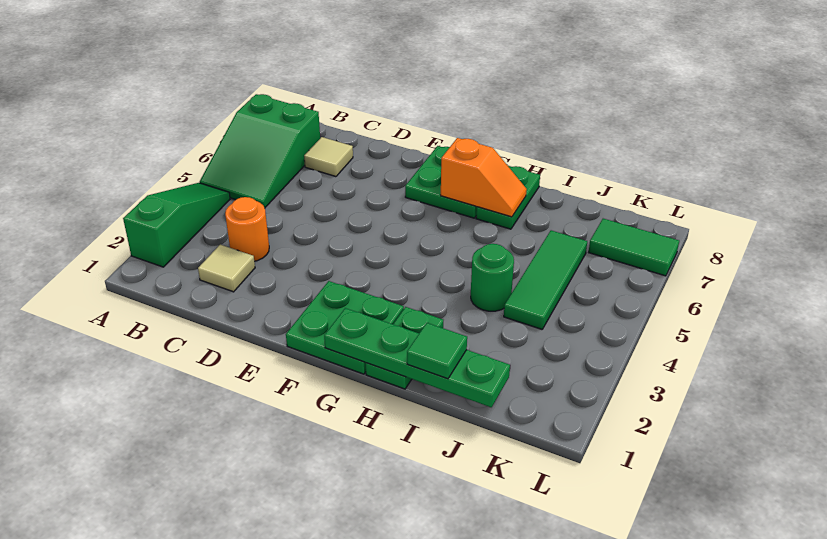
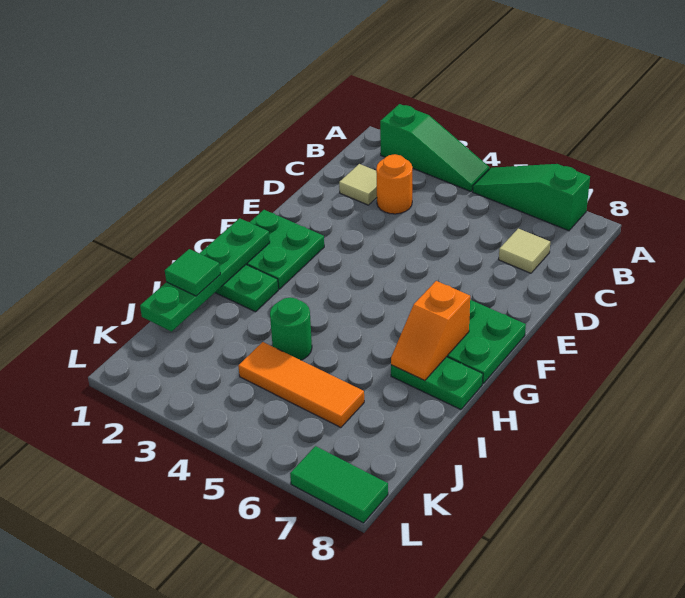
green slope A5:B7 level 1 top 7 -> green slope A5:A7 level 1 top 7
green tile J4:J6 level 1 -> orange tile J4:J6 level 1
green tile K7:L7 level 1 -> green tile L7:L8 level 1

